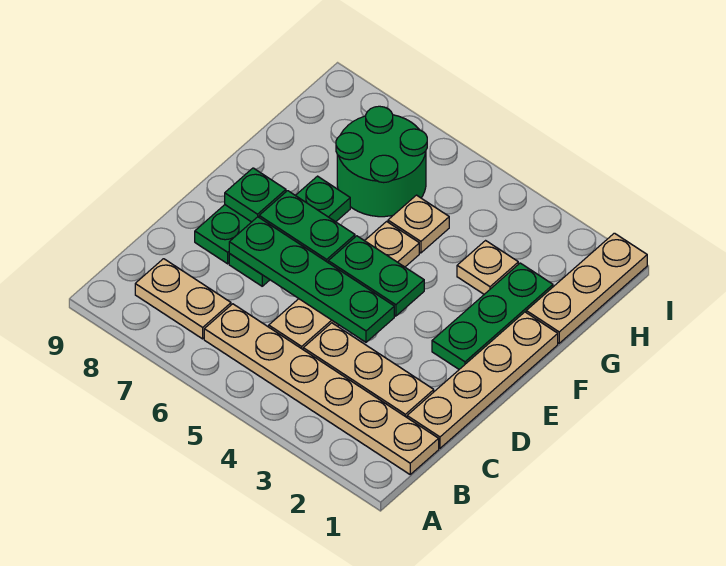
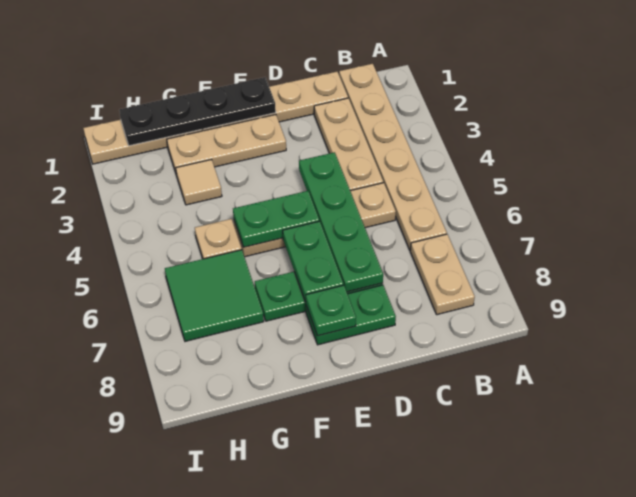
none -> black plate E1:H1 level 2
green plate E2:G2 level 1 -> tan plate E2:G2 level 1
green plate E4:E5 level 2 -> green plate E5:F5 level 2
tan plate G3 level 1 -> tan tile G3 level 1
green round brick G6:H7 level 1 -> green tile G6:H7 level 1

